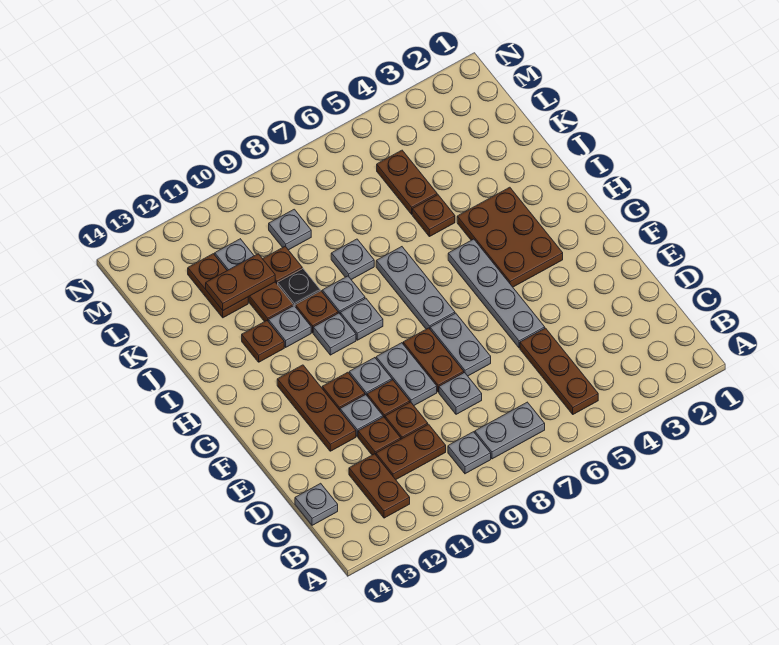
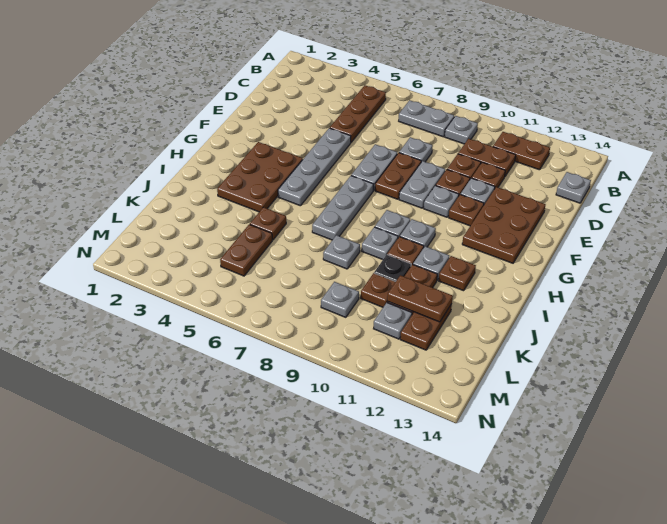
brown plate B12:C12 level 1 -> brown plate B11:B12 level 1
brown plate E12:G12 level 1 -> brown plate E12:G13 level 1

